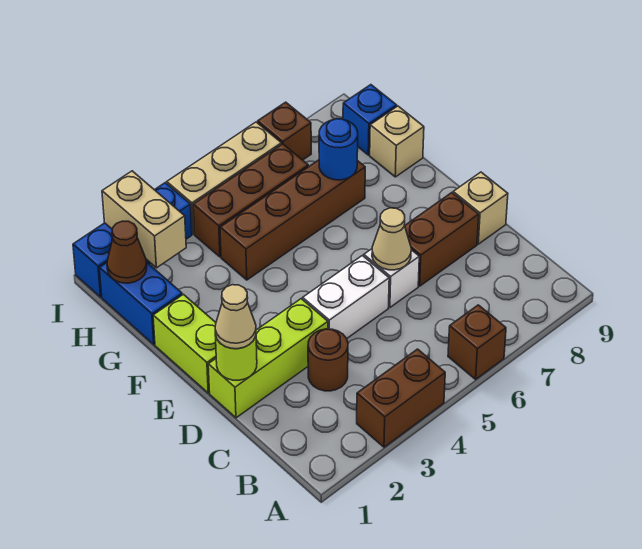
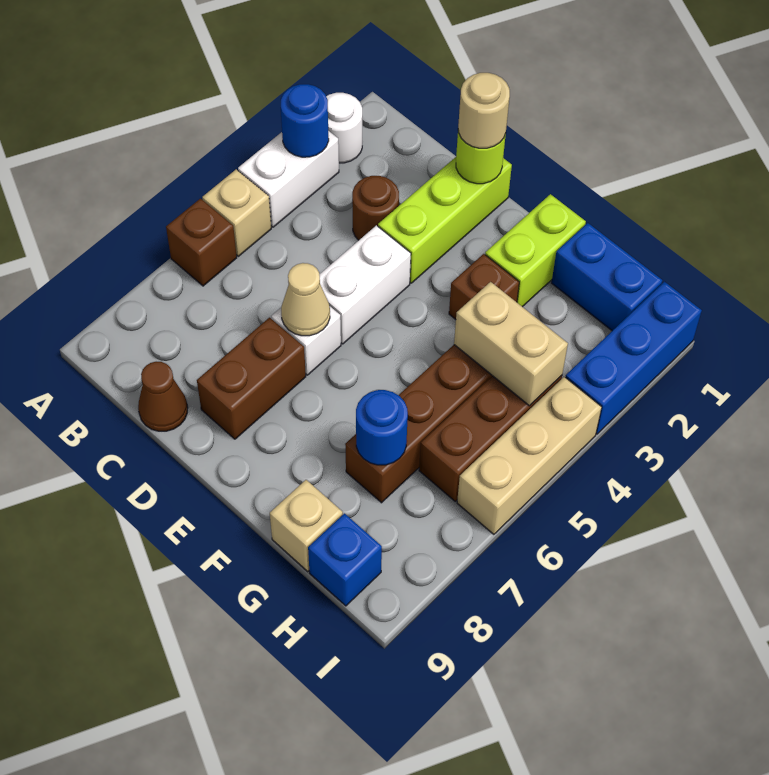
none -> white round brick A2 level 1
brown brick A3:A4 level 1 -> white brick A3:A4 level 1
none -> blue round brick A3 level 2
tan cone D1 level 3 -> tan round brick D1 level 3
tan brick D9 level 1 -> tan brick A5 level 1
lime brick E1:F1 level 1 -> lime brick F1:F2 level 1
brown cone H1 level 2 -> brown cone C9 level 1
tan brick H2:I2 level 2 -> tan brick G4:H4 level 2
brown brick I7 level 1 -> brown brick F3 level 1

